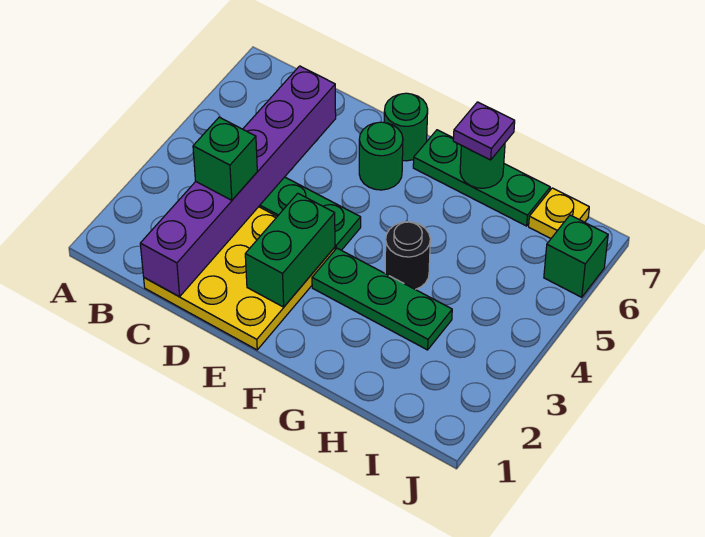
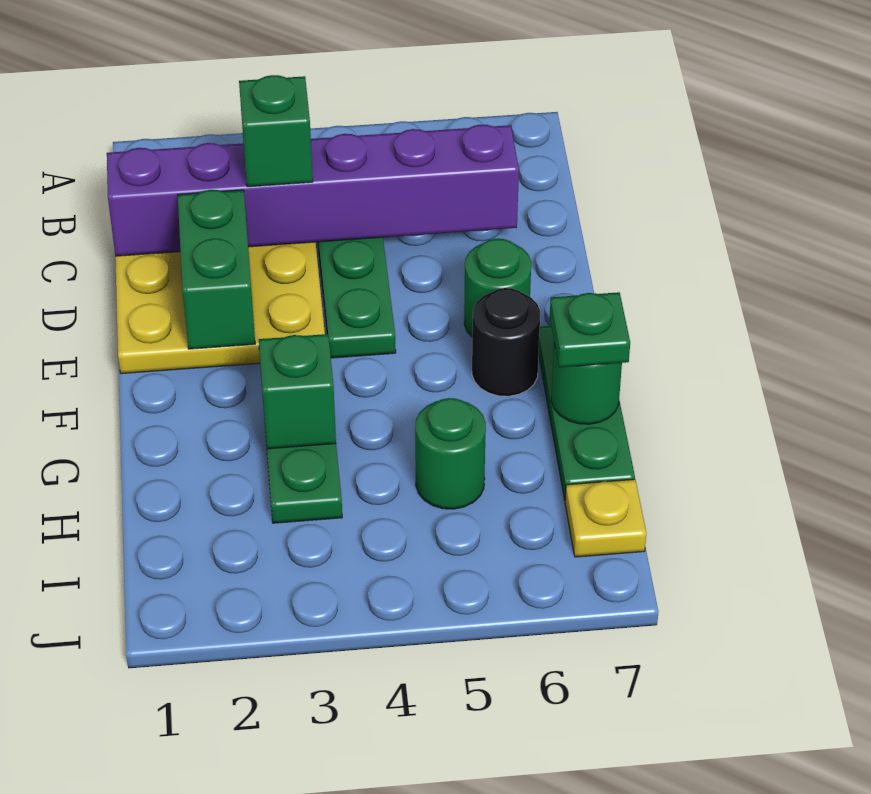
green brick E2:E3 level 2 -> green brick D2:E2 level 2
green round brick E7 level 1 -> green round brick H5 level 1
black round brick G4 level 1 -> black round brick F6 level 1
purple plate G7 level 3 -> green plate G7 level 3
green brick J6 level 1 -> green brick G3 level 2

